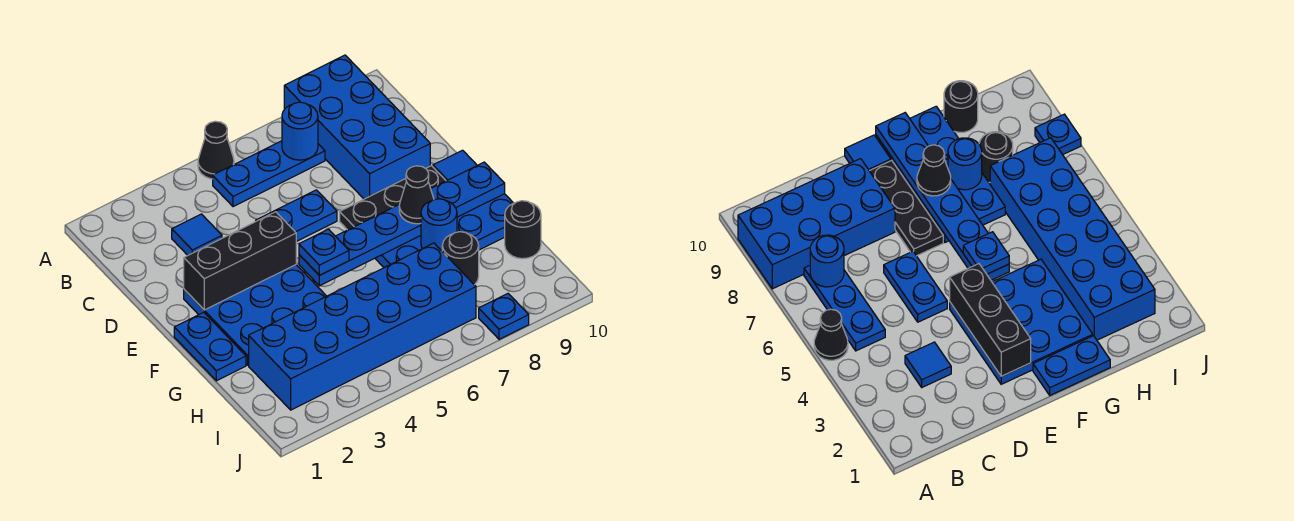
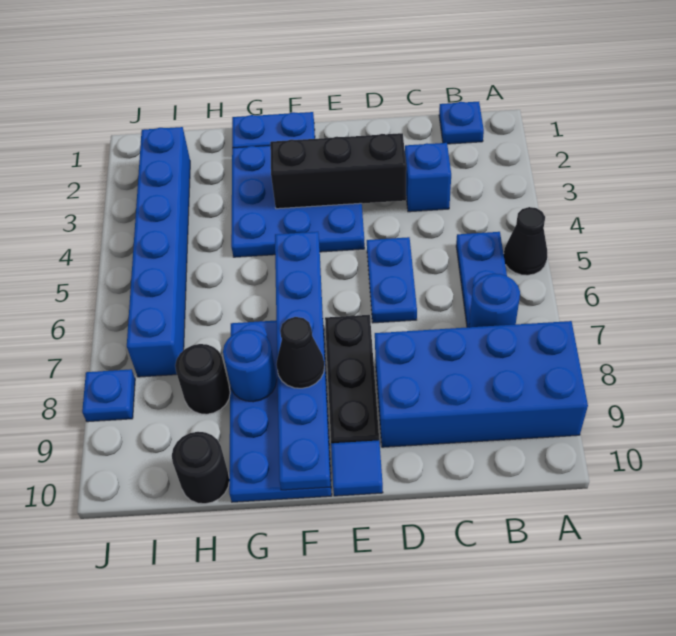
blue tile C3 level 1 -> blue brick C3 level 1
black brick E2:E4 level 2 -> black brick D3:F3 level 2
blue plate F5 level 3 -> blue plate B1 level 1
blue brick H2:I7 level 1 -> blue brick I2:I7 level 1

